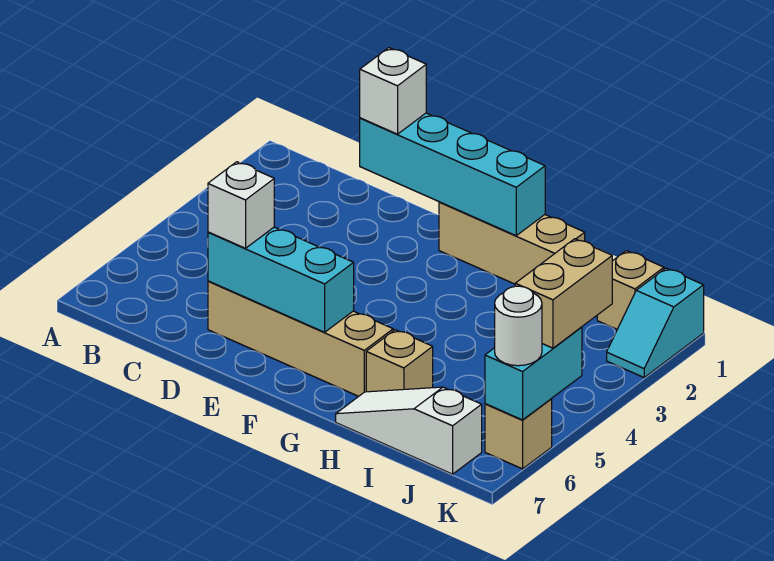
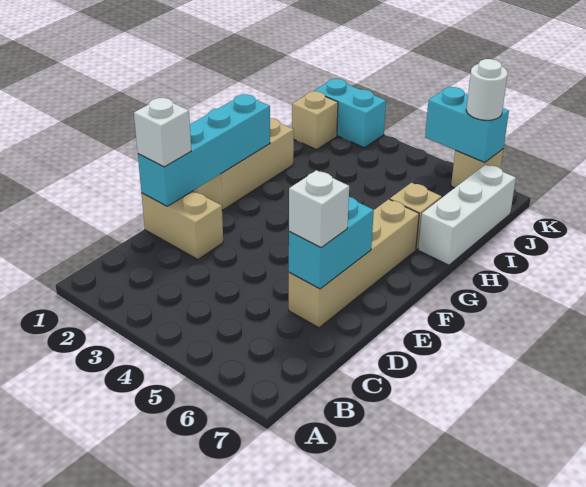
cyan brick D6:F6 level 2 -> cyan brick D6:E6 level 2
white slope H7:J7 level 1 top J -> white brick H7:J7 level 1
cyan slope K1:K2 level 1 top 1 -> cyan brick K1:K2 level 1
tan brick K4:K5 level 3 -> tan brick D1:D2 level 1

